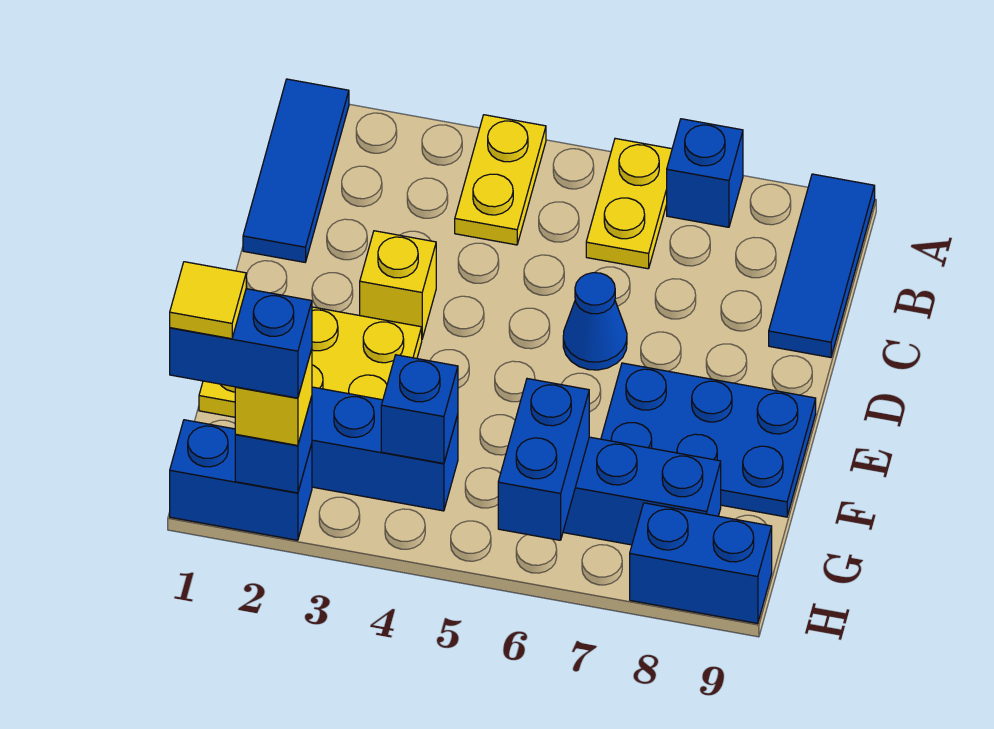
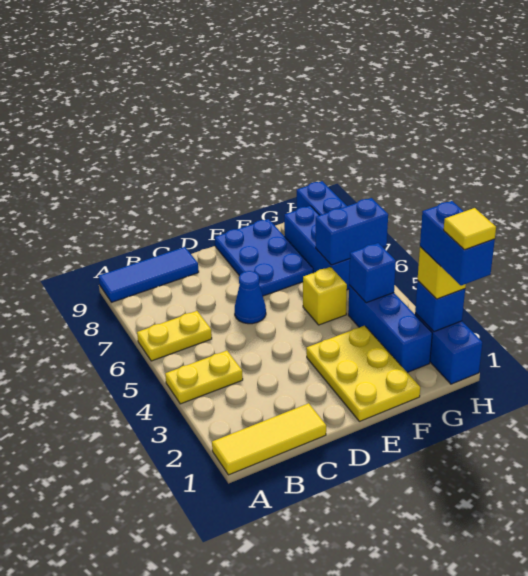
blue tile A1:C1 level 1 -> yellow tile A1:C1 level 1
blue brick A7 level 1 -> none
yellow brick D3 level 1 -> yellow brick F5 level 1

